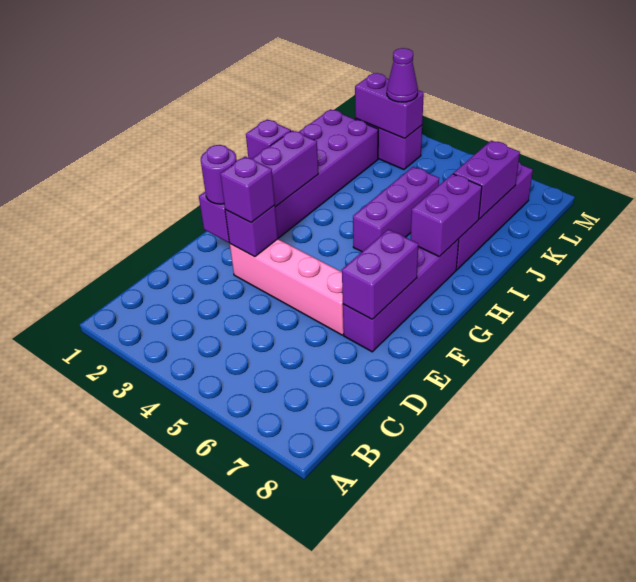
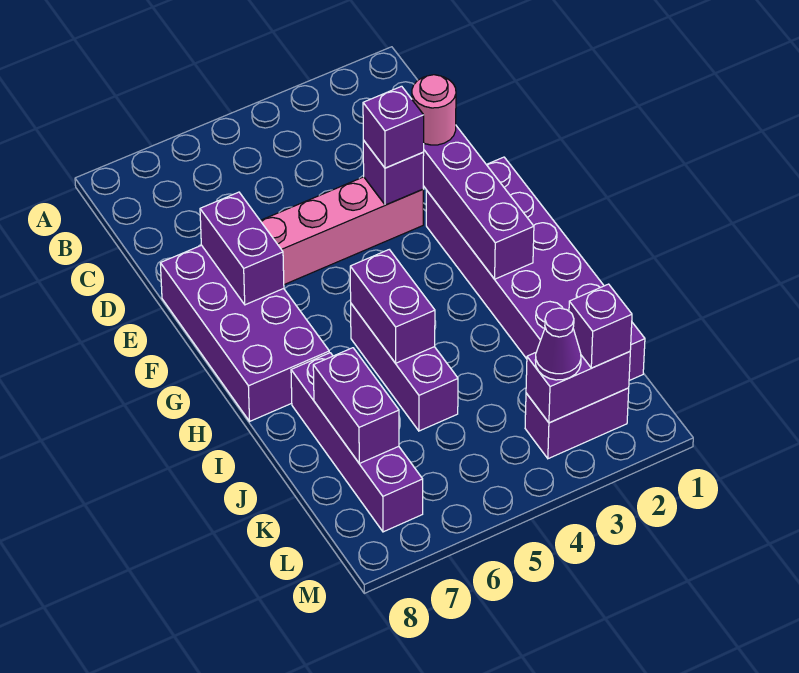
purple round brick E2 level 3 -> pink round brick E2 level 3
purple brick E7:H7 level 1 -> purple brick E7:H8 level 1
purple brick H1 level 2 -> purple brick L2 level 3
purple brick H7:I7 level 2 -> purple brick H5:I5 level 2

